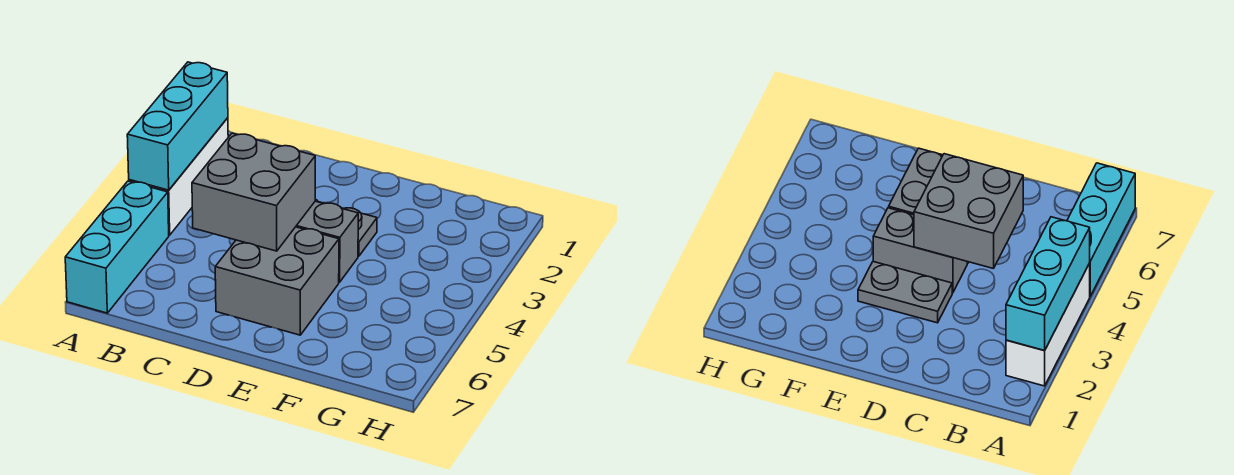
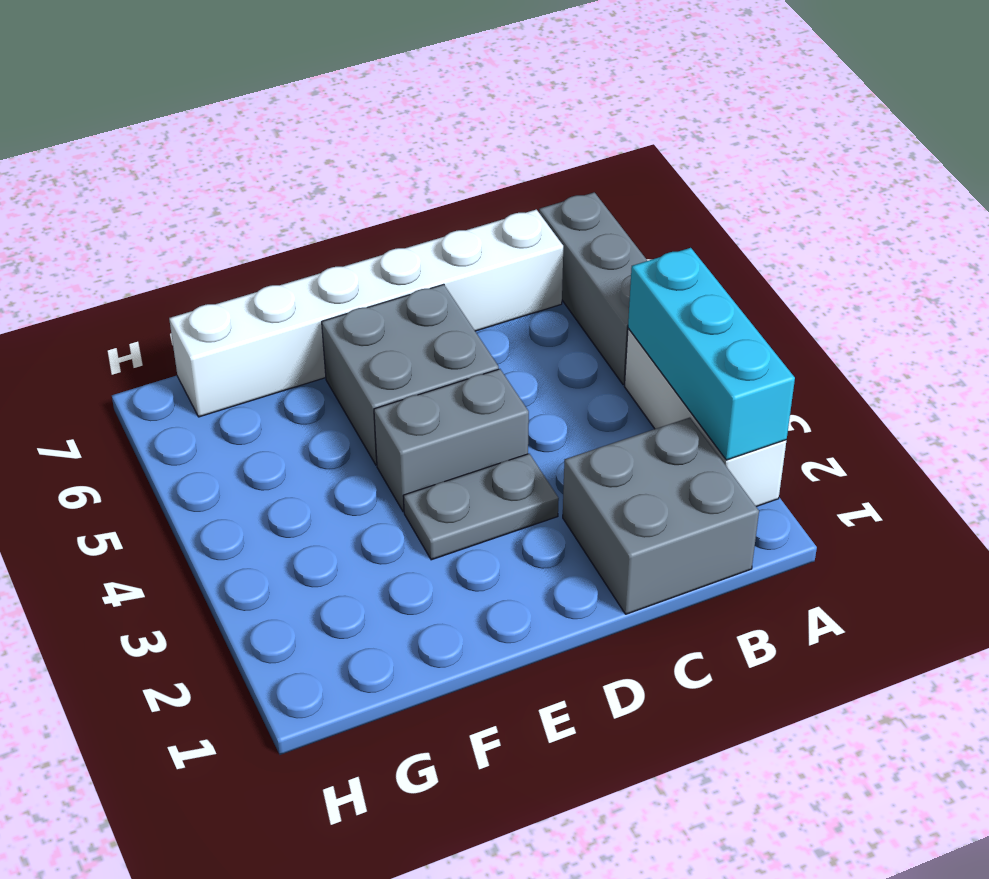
cyan brick A5:A7 level 1 -> grey brick A5:A7 level 1
none -> white brick B7:G7 level 1
grey brick C4:D5 level 2 -> grey brick B1:C2 level 1

